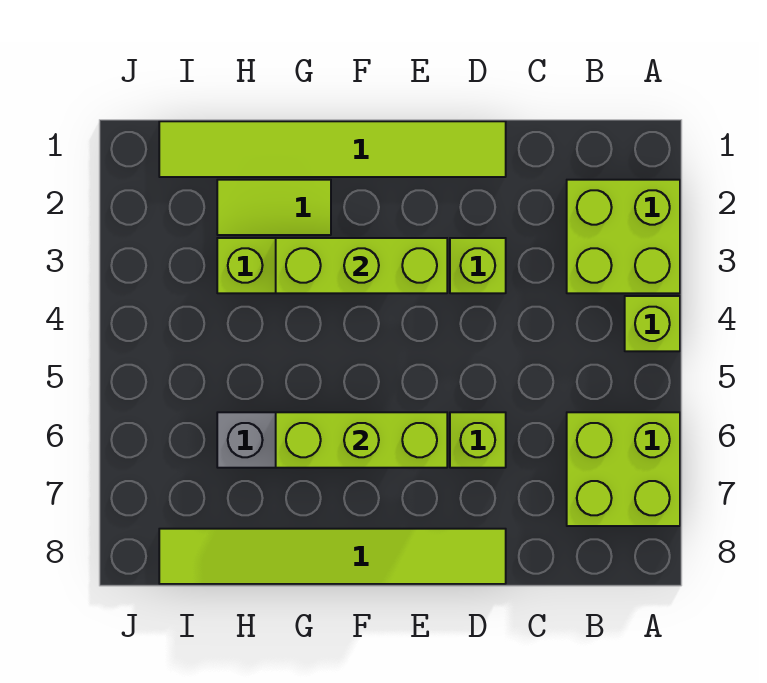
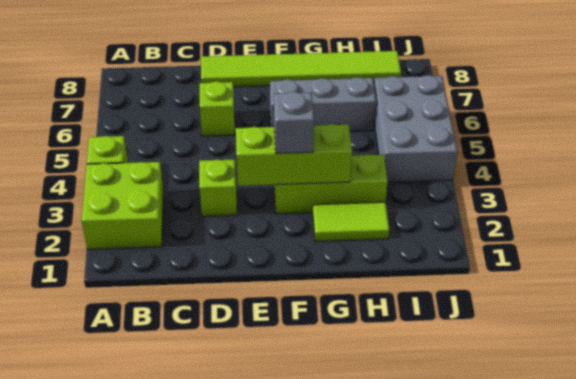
lime brick A6:B7 level 1 -> none
lime tile D1:I1 level 1 -> none
lime brick E6:G6 level 2 -> none
none -> grey brick F3 level 3
none -> grey brick I4:J6 level 1

